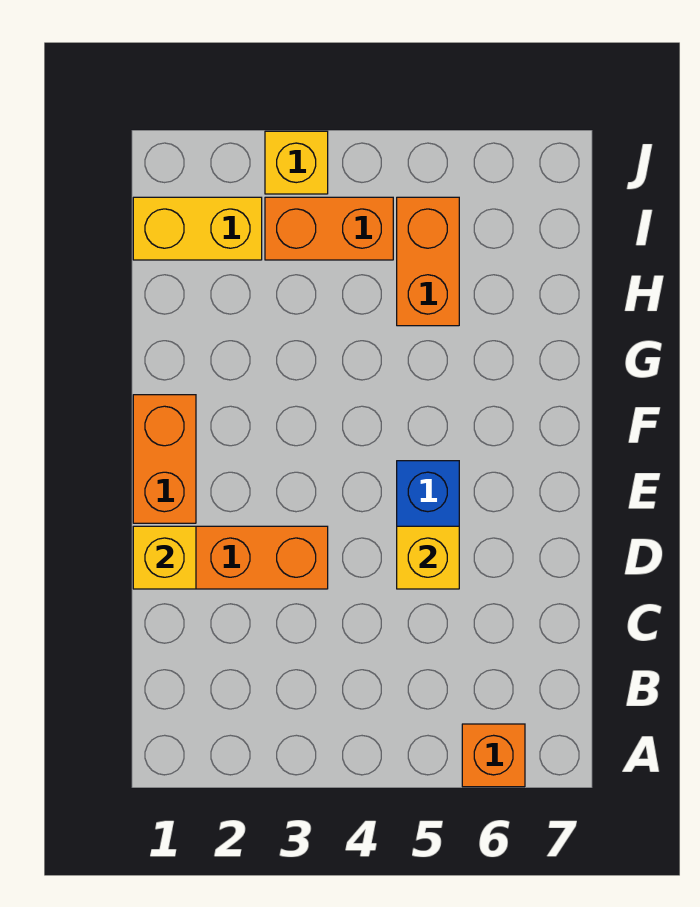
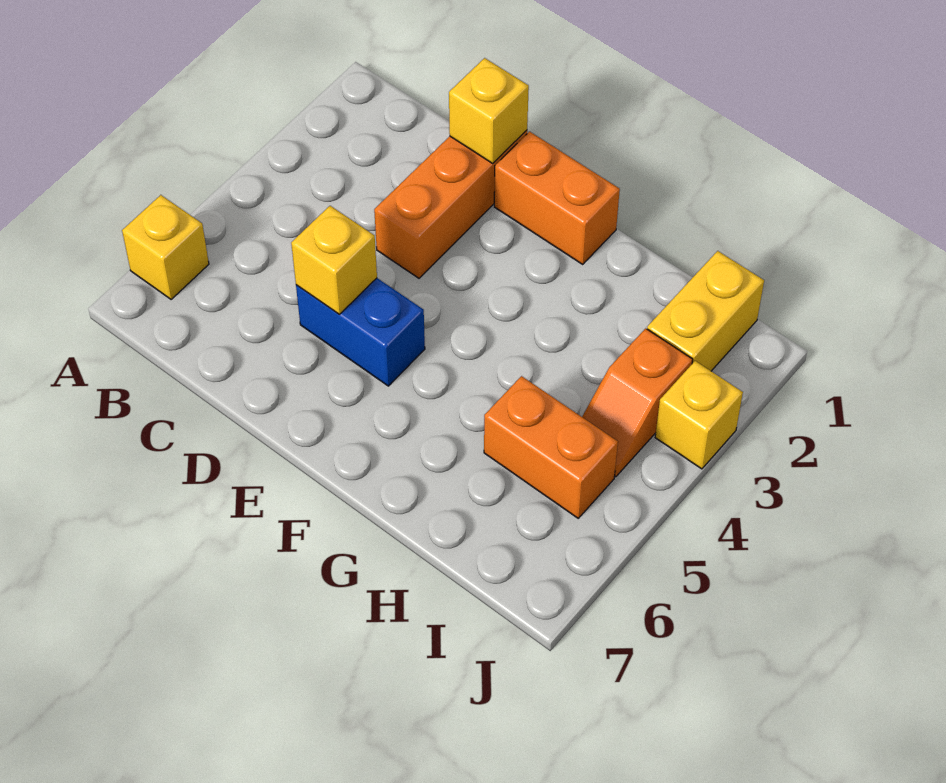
orange brick A6 level 1 -> yellow brick A6 level 1
orange brick I3:I4 level 1 -> orange slope I3:I4 level 1 top 3

